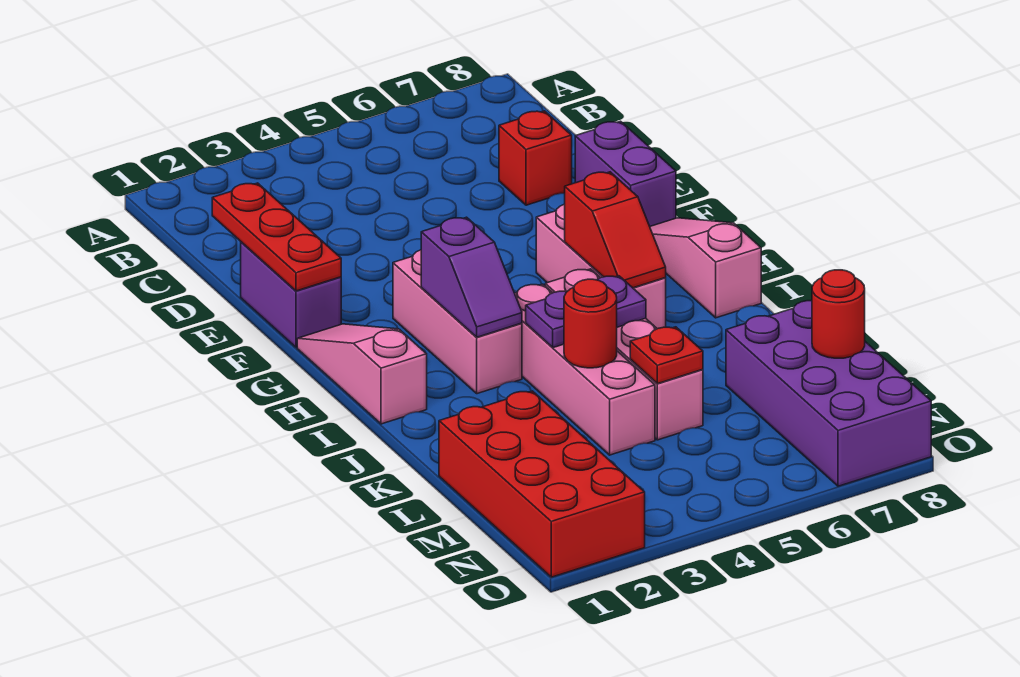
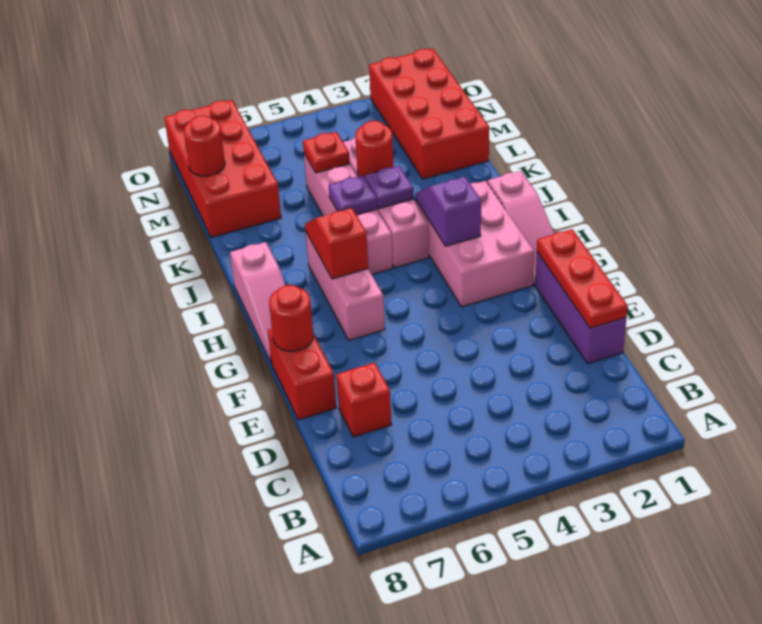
purple brick E1:F1 level 1 -> purple brick D1:F1 level 1
purple brick E8:F8 level 1 -> red brick E8:F8 level 1
none -> red round brick F8 level 2
pink brick G3:I3 level 1 -> pink brick G2:I3 level 1
purple brick L7:O8 level 1 -> red brick L7:O8 level 1

